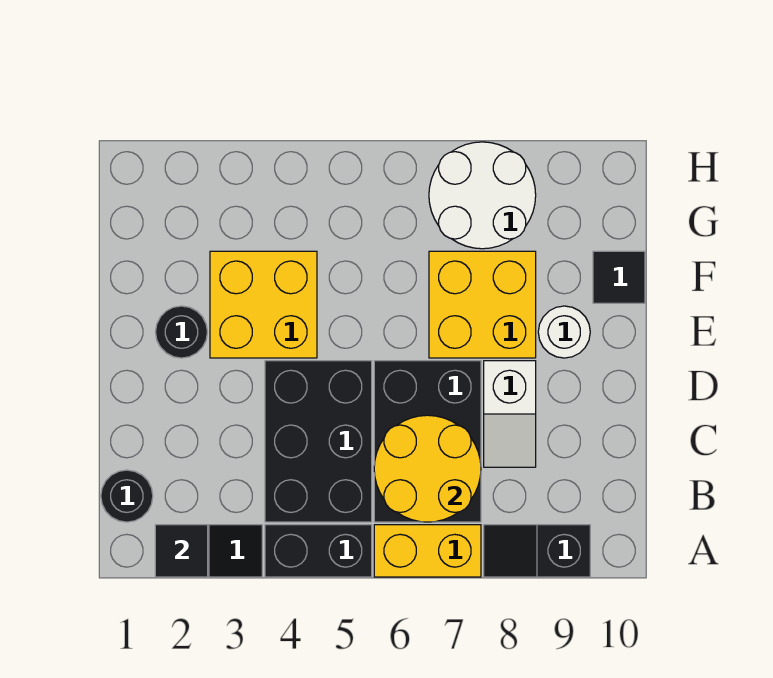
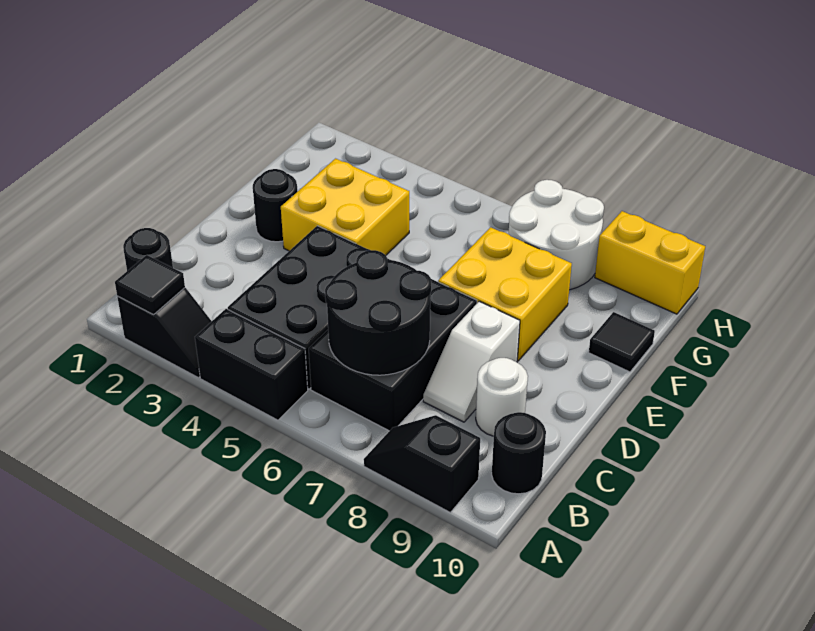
yellow brick A6:A7 level 1 -> yellow brick H9:H10 level 1
yellow round brick B6:C7 level 2 -> black round brick B6:C7 level 2
none -> black round brick B10 level 1
white round brick E9 level 1 -> white round brick C9 level 1

